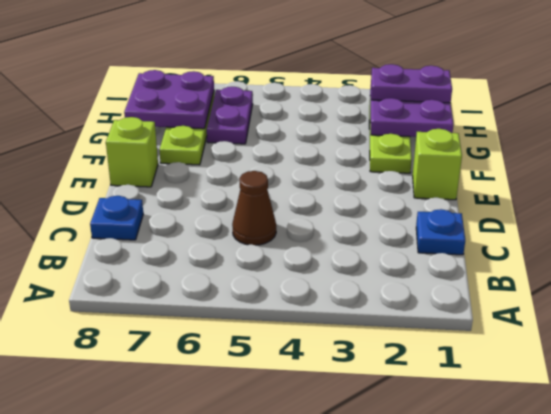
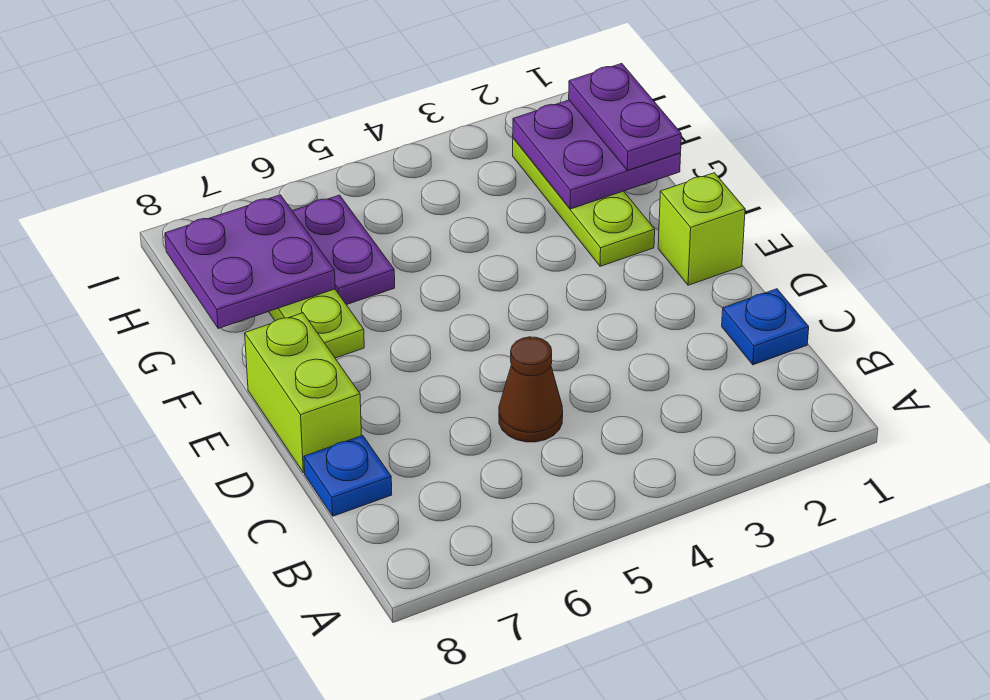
lime brick E8 level 1 -> lime brick D8:E8 level 1
purple plate H1:H2 level 3 -> purple plate G1:H1 level 3

